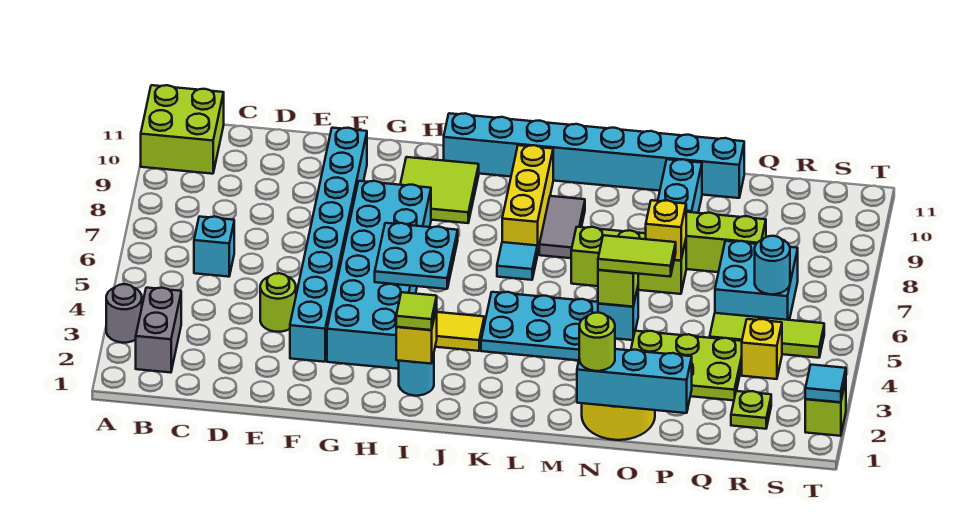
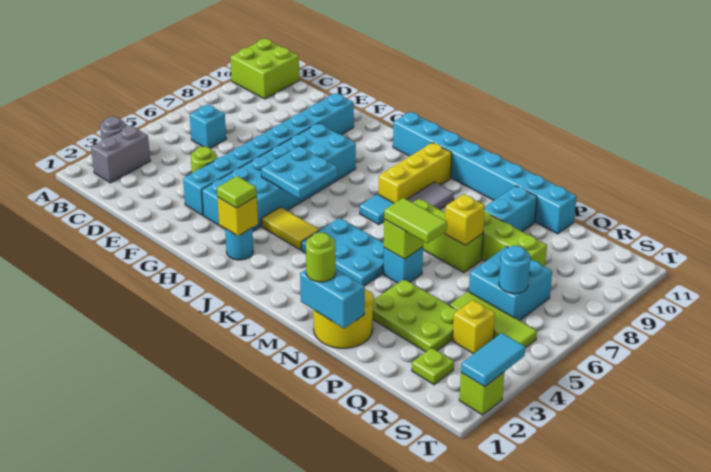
lime tile H9:I10 level 1 -> none
cyan brick N1:P1 level 2 -> cyan brick N1:O1 level 2
cyan tile T2 level 2 -> cyan tile T2:T3 level 2

